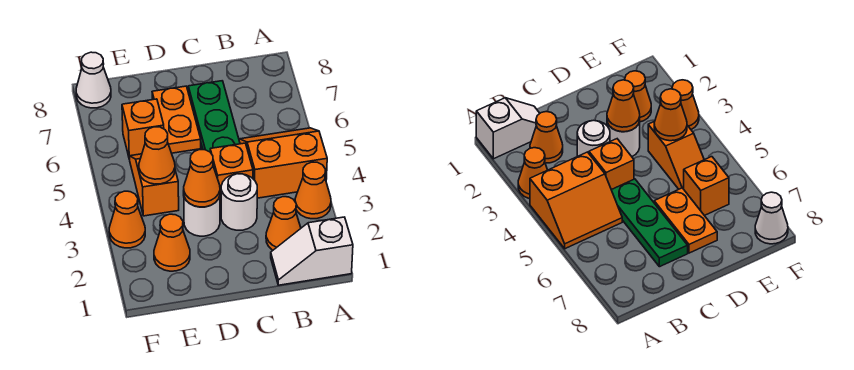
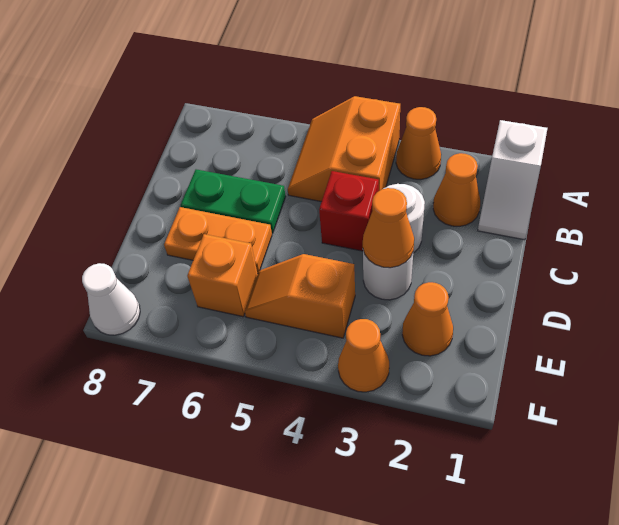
orange brick C4 level 1 -> red brick C4 level 1
green plate C5:C7 level 1 -> green plate C6:C7 level 1
orange cone E4 level 2 -> none

